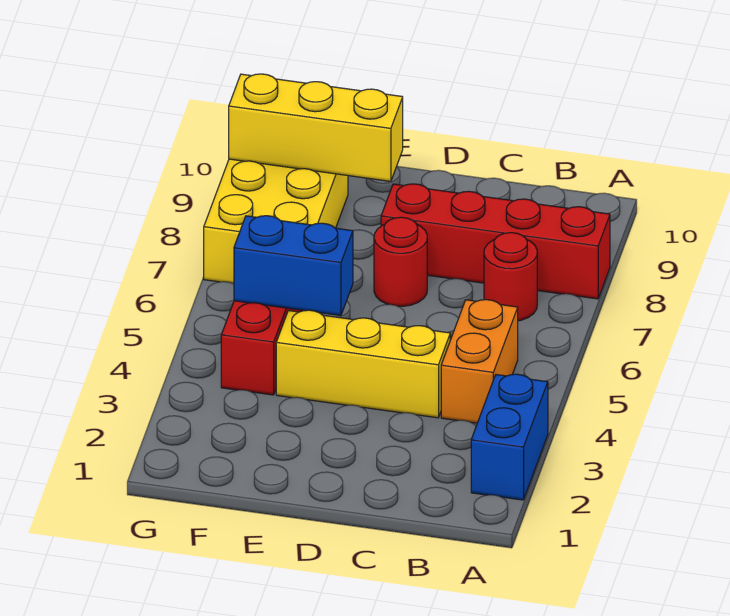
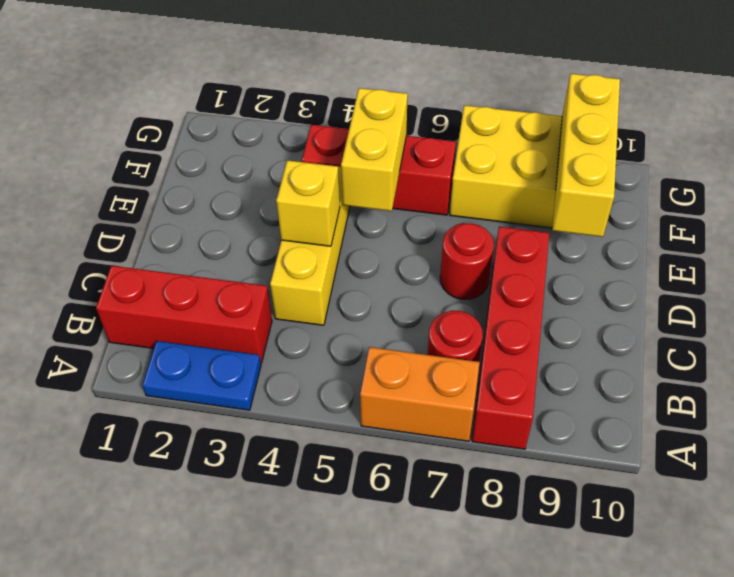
blue brick A2:A3 level 1 -> blue plate A2:A3 level 1
none -> red brick B1:B3 level 1
orange brick B4:B5 level 1 -> orange brick A6:A7 level 1
none -> yellow brick D4 level 2
blue brick E5:F5 level 2 -> yellow brick E5:F5 level 2

